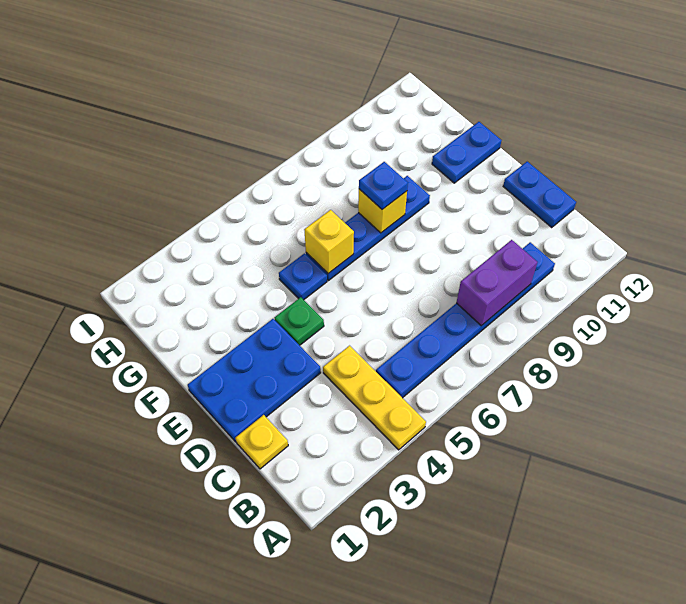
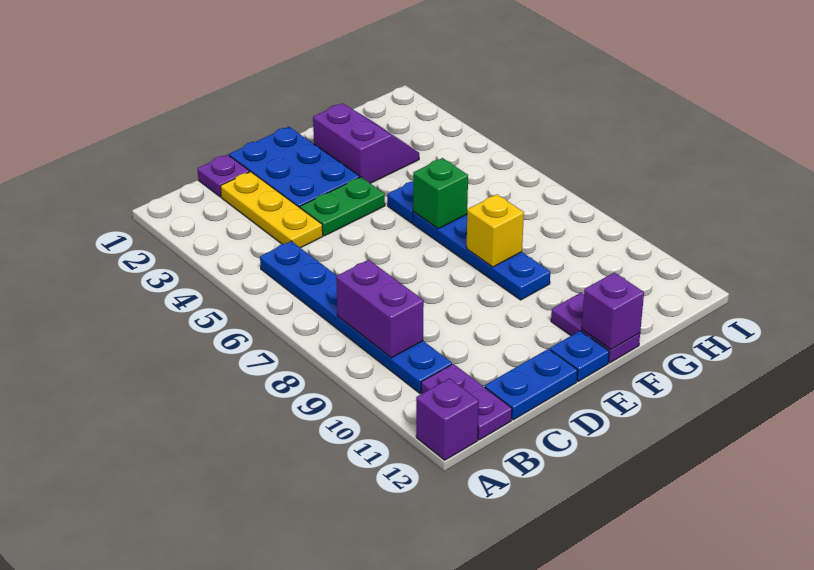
yellow plate A4:C4 level 1 -> yellow plate C2:C4 level 1
none -> purple brick A12 level 1
none -> purple plate B11:B12 level 1
yellow plate C1 level 1 -> purple plate C1 level 1
green plate E4 level 1 -> green plate D4:E4 level 1
none -> purple slope F2:G3 level 1 top F
yellow brick F6 level 2 -> green brick F6 level 2
blue plate F8 level 3 -> blue plate E12 level 1
blue plate F11:F12 level 1 -> purple plate F11:F12 level 1
none -> purple brick F12 level 2

